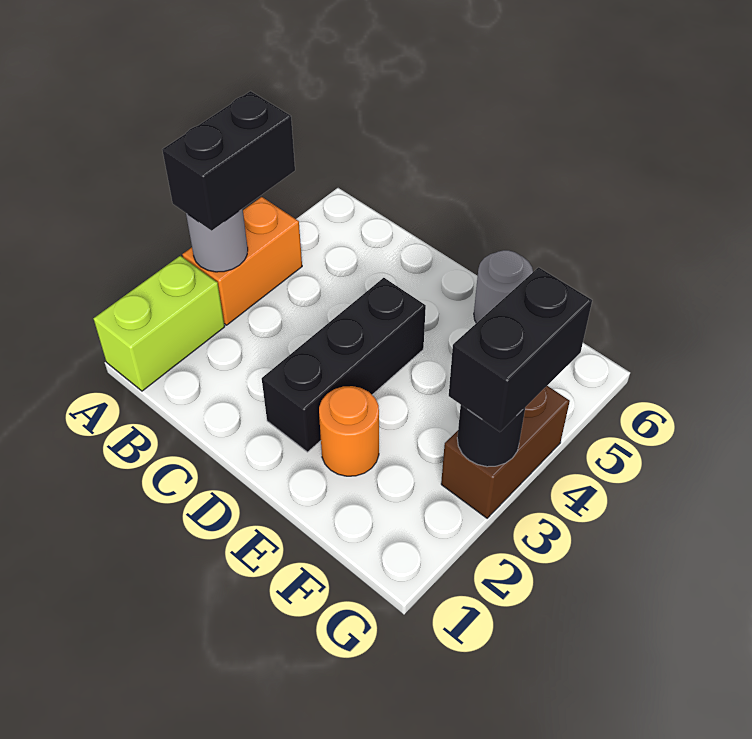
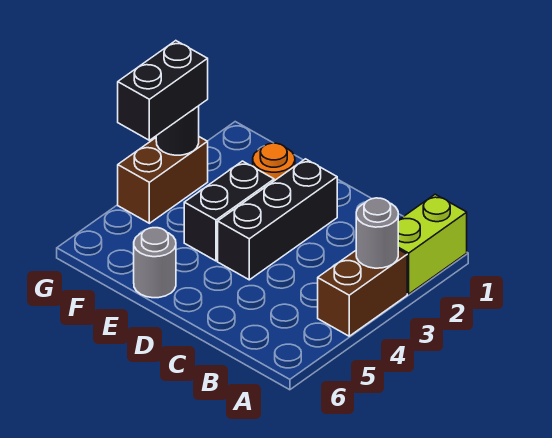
orange brick A3:A4 level 1 -> brown brick A3:A4 level 1
black brick A3:A4 level 3 -> black brick E3:E4 level 1

